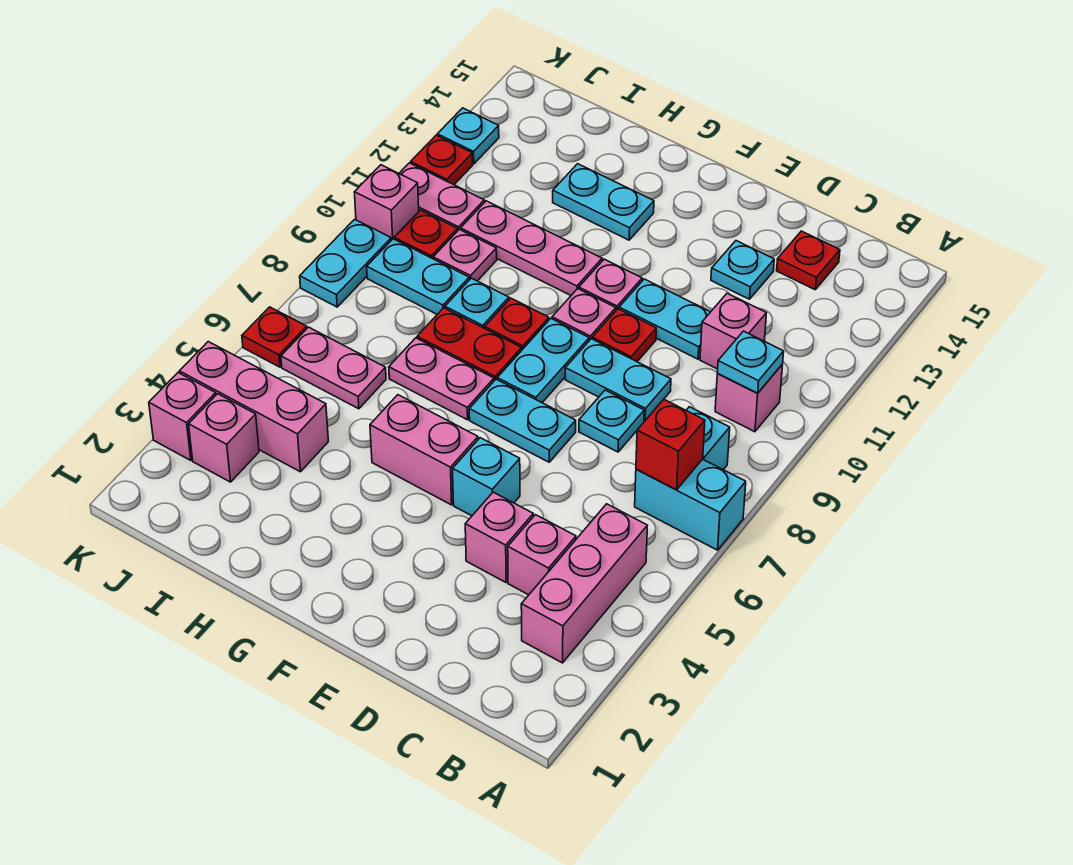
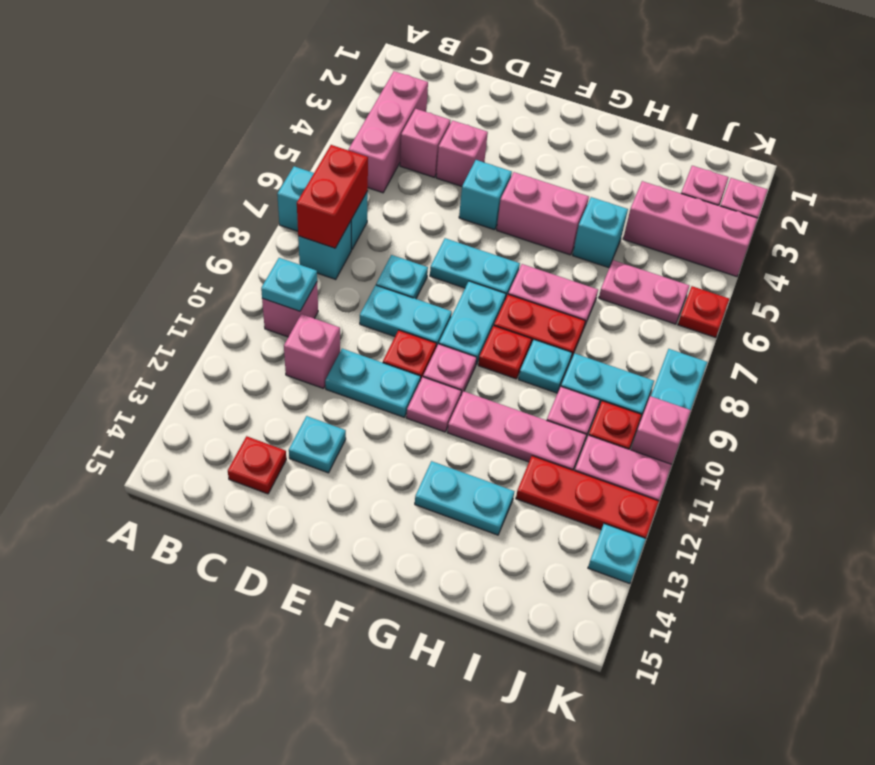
red brick B7 level 2 -> red brick B7:B8 level 2
none -> cyan brick H5 level 1
red plate K12 level 1 -> red plate I12:K12 level 1

